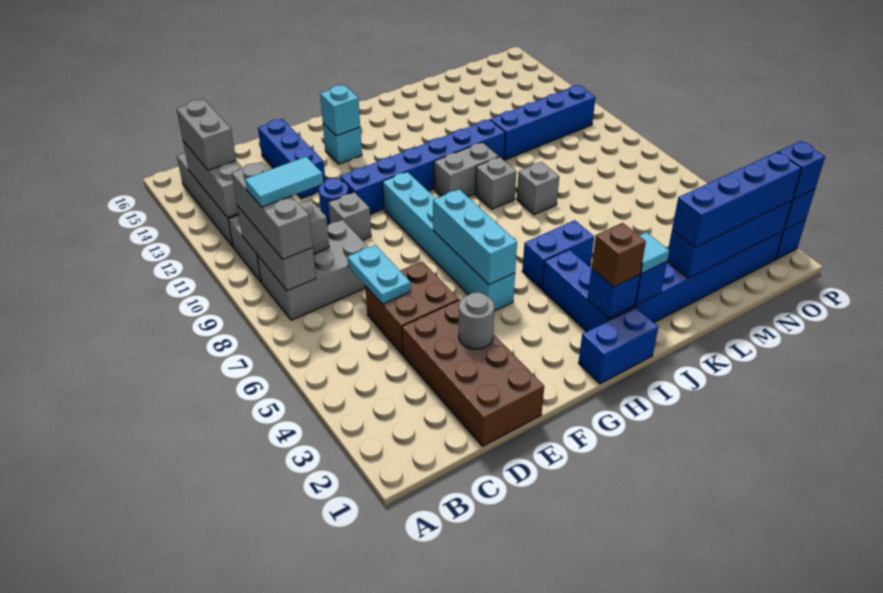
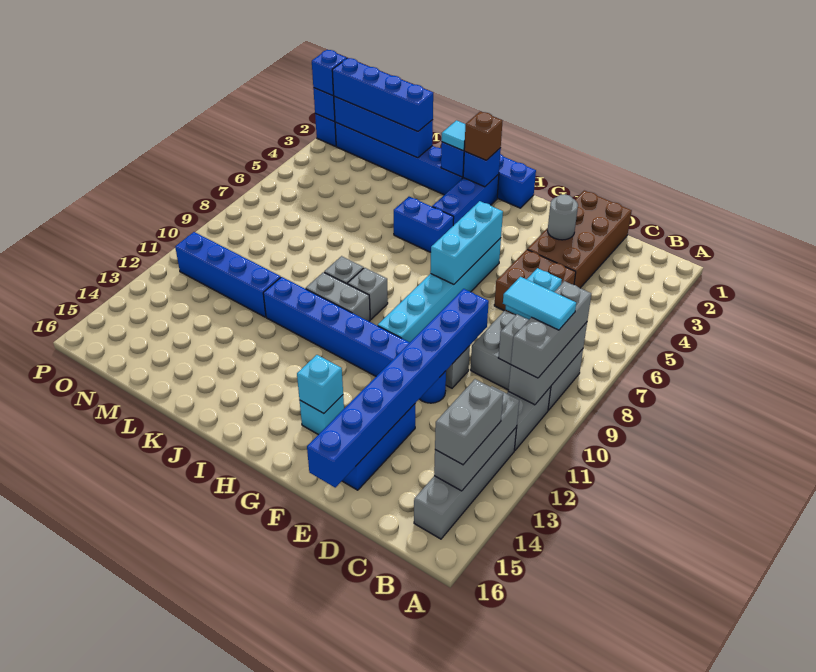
none -> blue brick E9:E16 level 2
grey brick K8 level 1 -> grey brick I9 level 1

